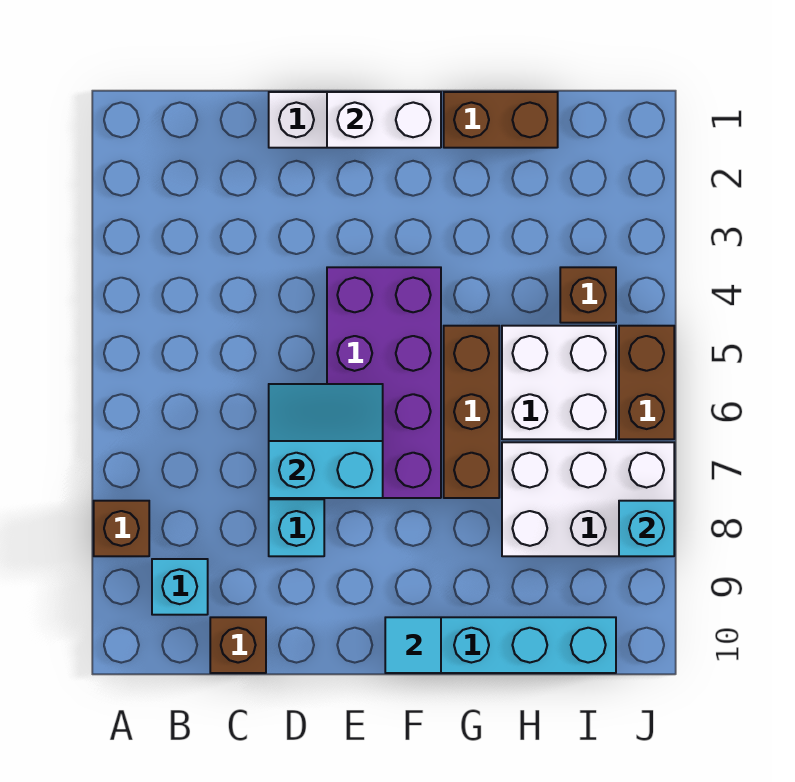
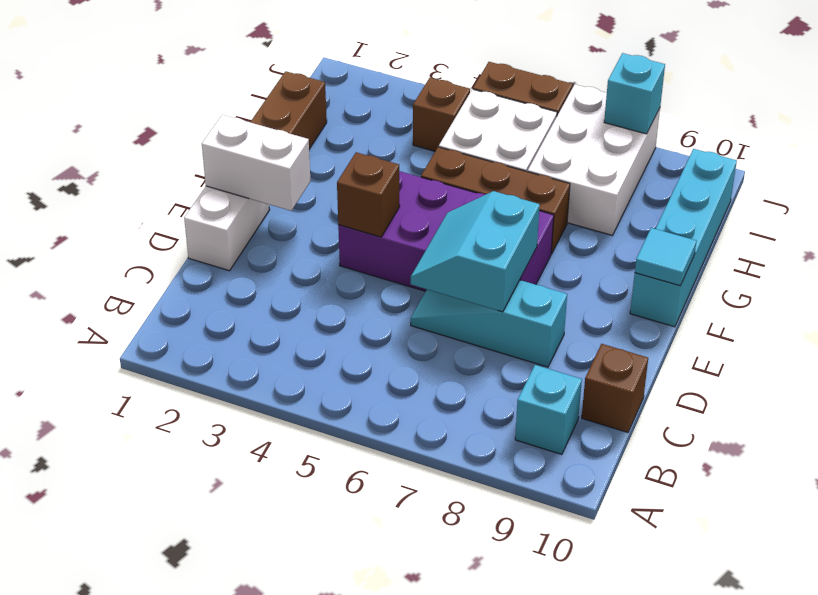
brown brick A8 level 1 -> brown brick E4 level 2
white brick E1:F1 level 2 -> white brick E1:E2 level 2

